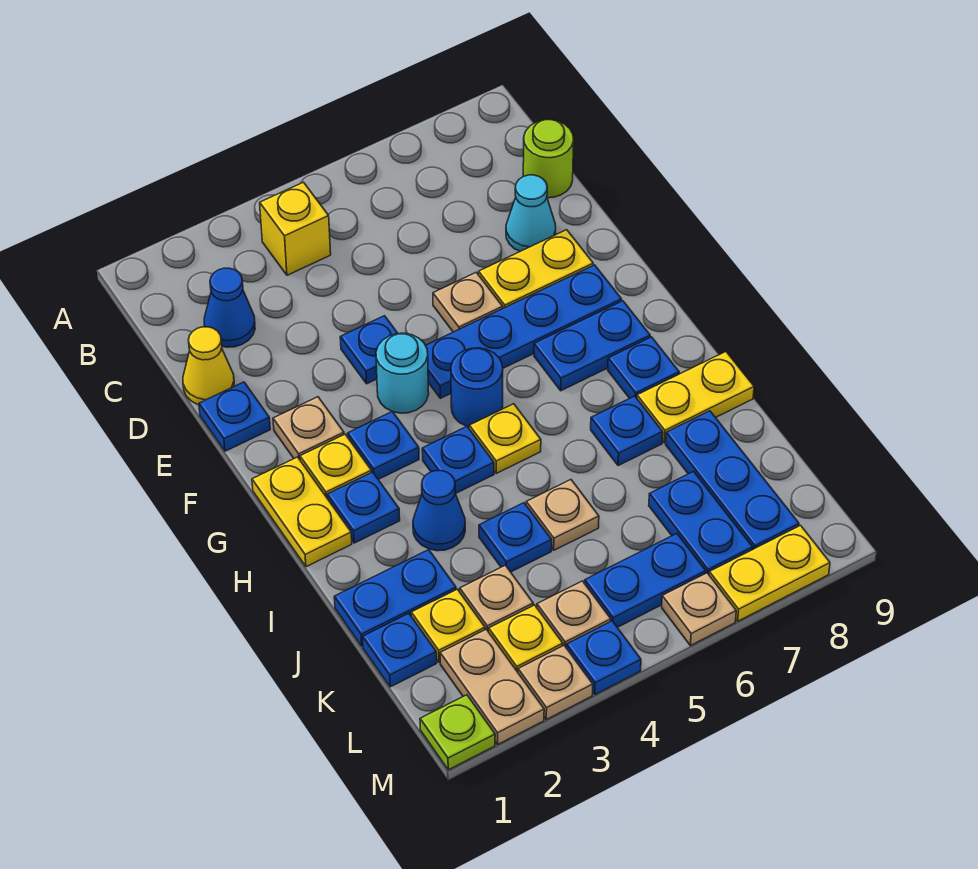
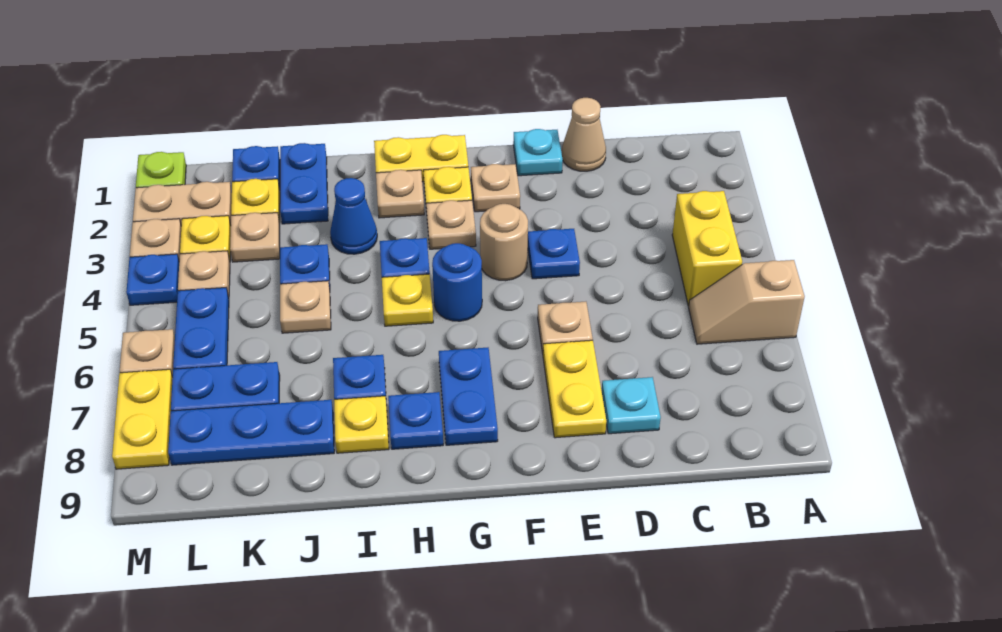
none -> tan slope A6:B6 level 1 top A
yellow brick B4 level 1 -> yellow brick B4:B5 level 1
blue cone C2 level 1 -> none
lime round brick C9 level 1 -> none
yellow cone D1 level 1 -> tan cone D1 level 1
cyan cone D8 level 1 -> cyan plate D8 level 1
blue plate E1 level 1 -> cyan plate E1 level 1
cyan round brick F4 level 1 -> tan round brick F4 level 1
blue plate F5:F8 level 1 -> none
blue plate G3 level 1 -> tan plate G3 level 1
blue plate H2 level 1 -> tan plate H2 level 1
yellow plate I8:I9 level 1 -> yellow plate I8 level 1

